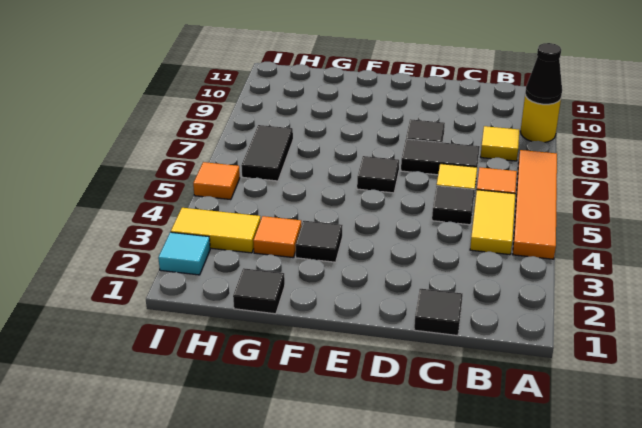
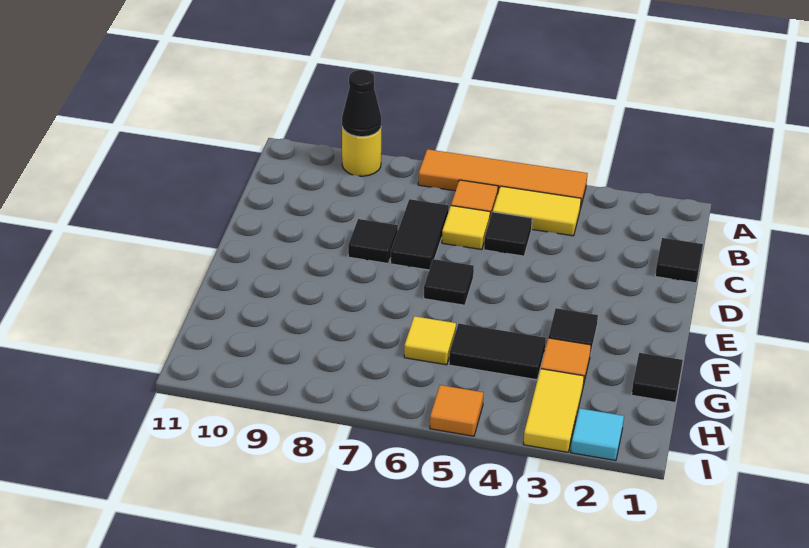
yellow tile B8 level 1 -> yellow tile G6 level 1
black tile H6:H7 level 1 -> black tile G4:G5 level 1

